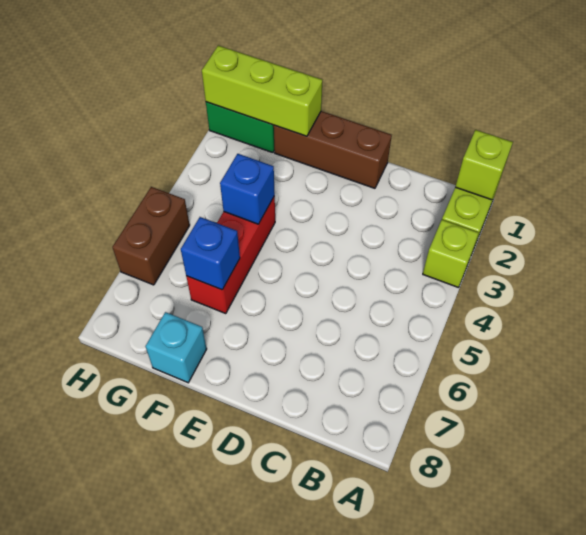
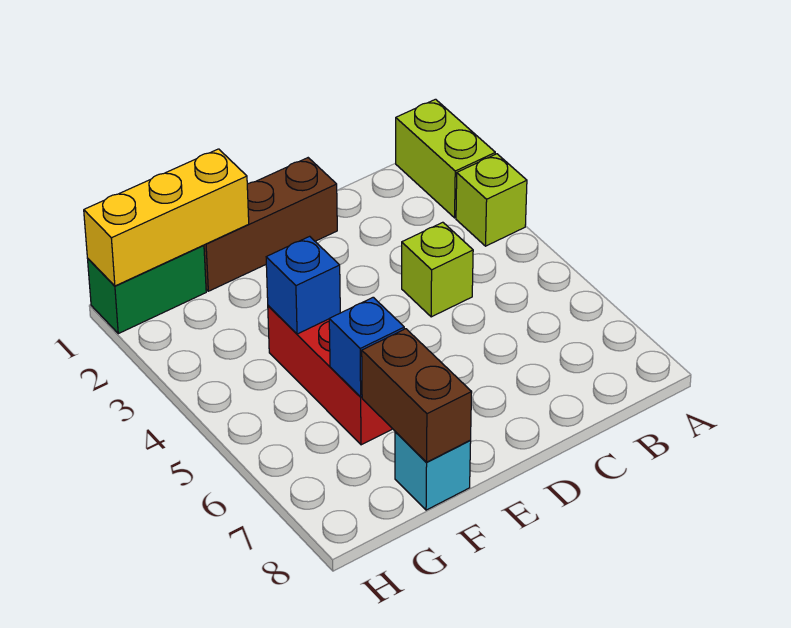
lime brick A1 level 2 -> lime brick C4 level 1
lime brick F1:H1 level 2 -> yellow brick F1:H1 level 2
brown brick H5:H6 level 1 -> brown brick F7:F8 level 2

